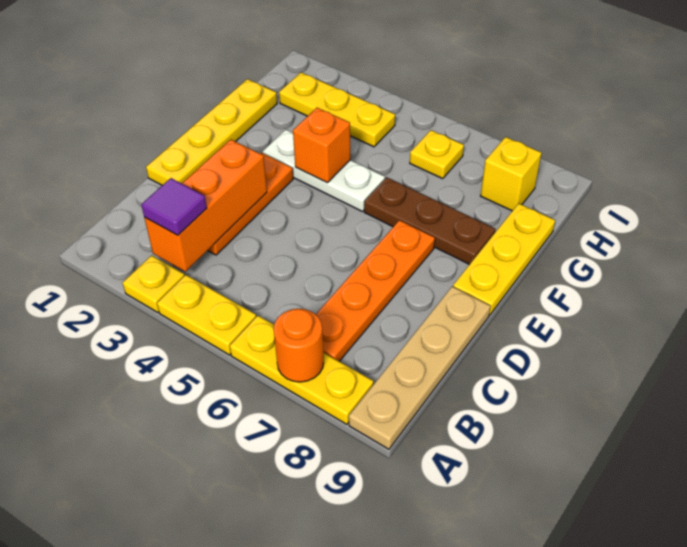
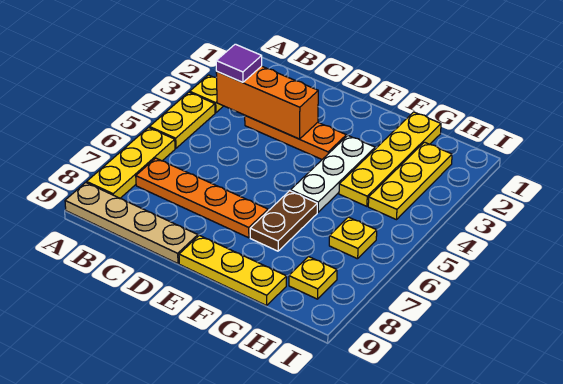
orange round brick A7 level 2 -> none
yellow plate D1:G1 level 1 -> yellow plate G1:G4 level 1
orange brick F4 level 2 -> none
brown plate F6:F8 level 1 -> brown plate F6:F7 level 1
yellow brick H8 level 1 -> yellow plate H8 level 1

